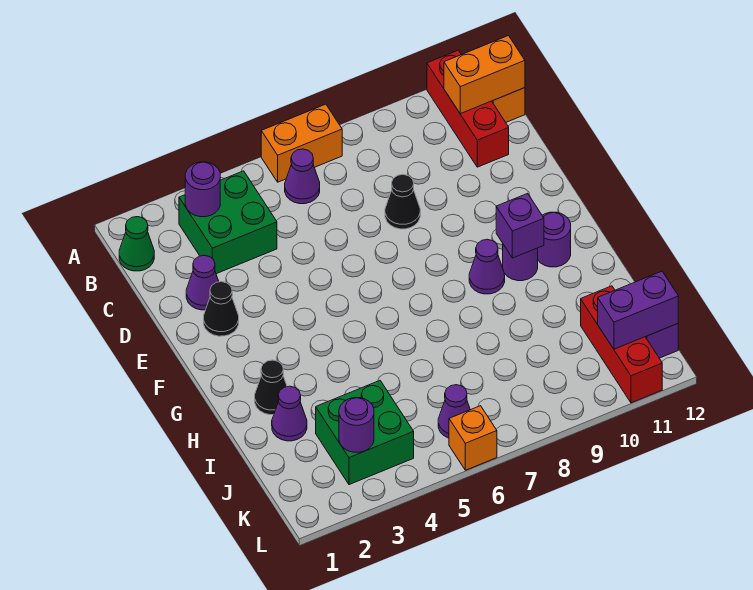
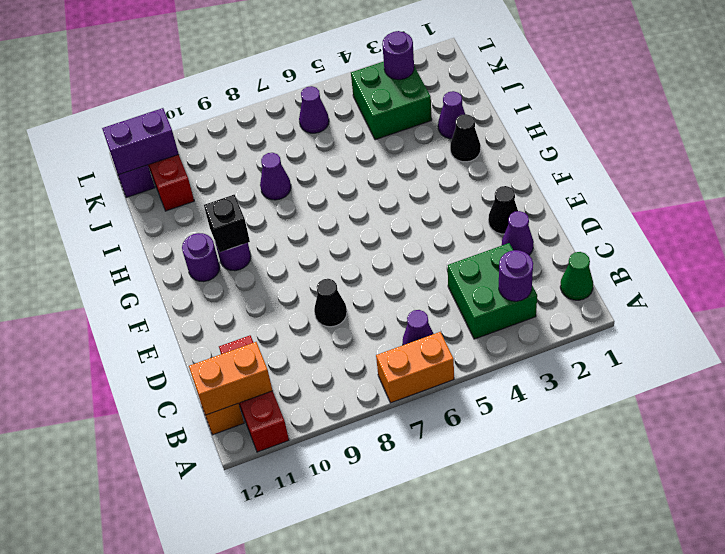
purple cone G9 level 1 -> purple cone I8 level 1
purple brick G10 level 2 -> black brick G10 level 2
orange brick L6 level 1 -> none

